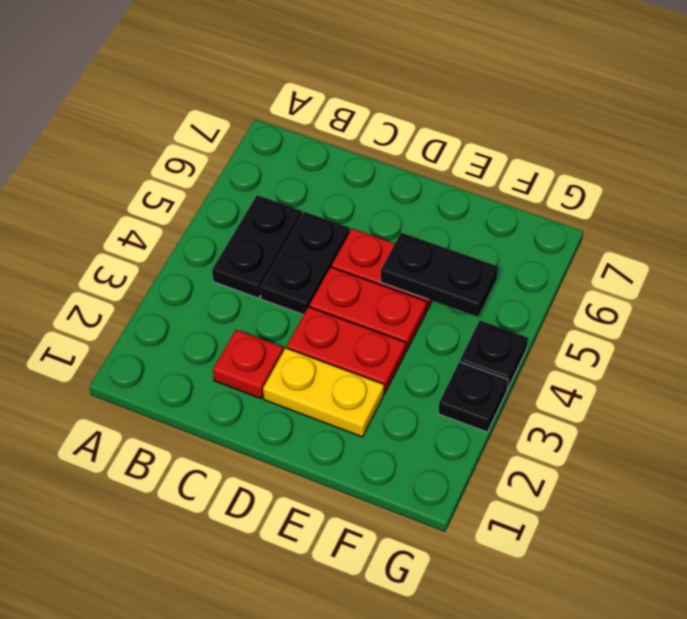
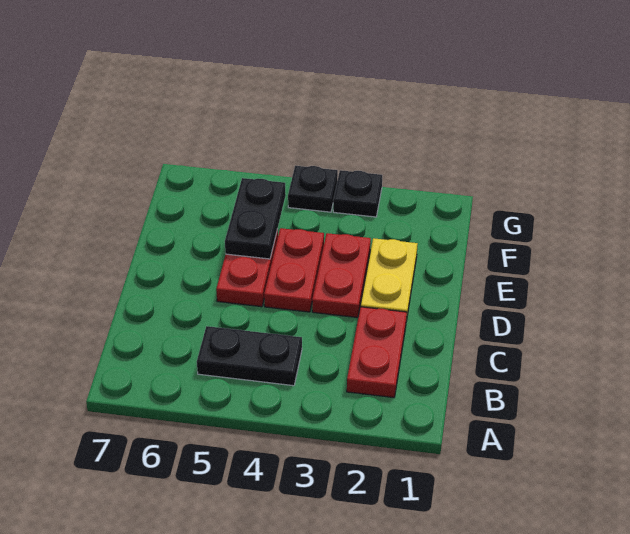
red plate C2 level 1 -> red plate B2:C2 level 1
black plate C4:C5 level 1 -> none

